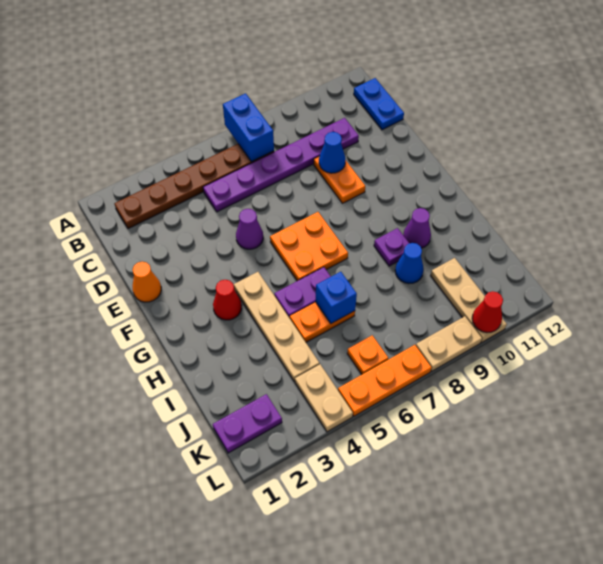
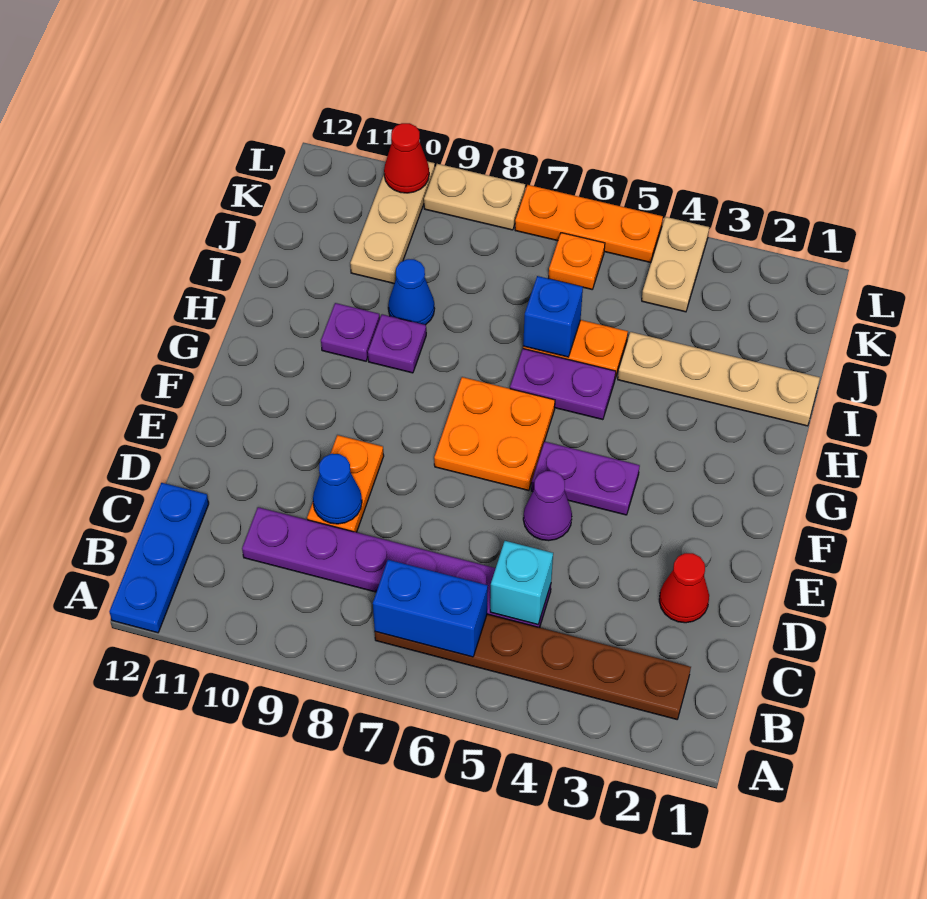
blue brick A7:B7 level 2 -> blue brick B6:B7 level 2
blue plate B12:C12 level 1 -> blue plate A12:C12 level 1
none -> cyan brick C5 level 2
orange cone E1 level 1 -> none
red cone G3 level 1 -> red cone D2 level 1
tan plate G4:J4 level 1 -> tan plate I1:I4 level 1
purple cone H10 level 1 -> purple plate H10 level 1
purple plate K1:K2 level 1 -> purple plate F4:F5 level 1

